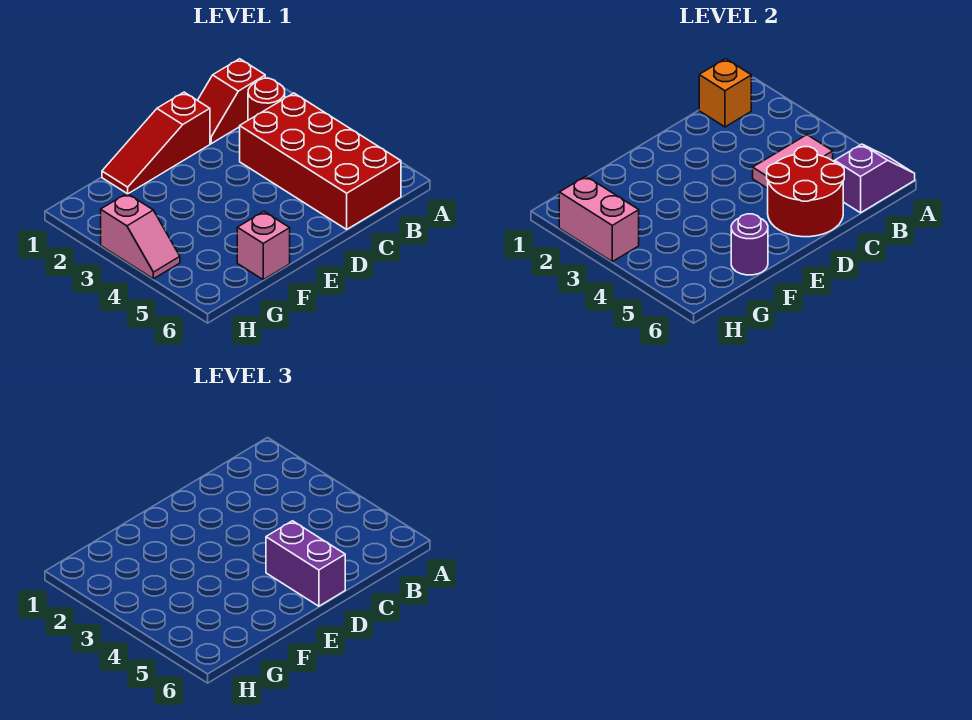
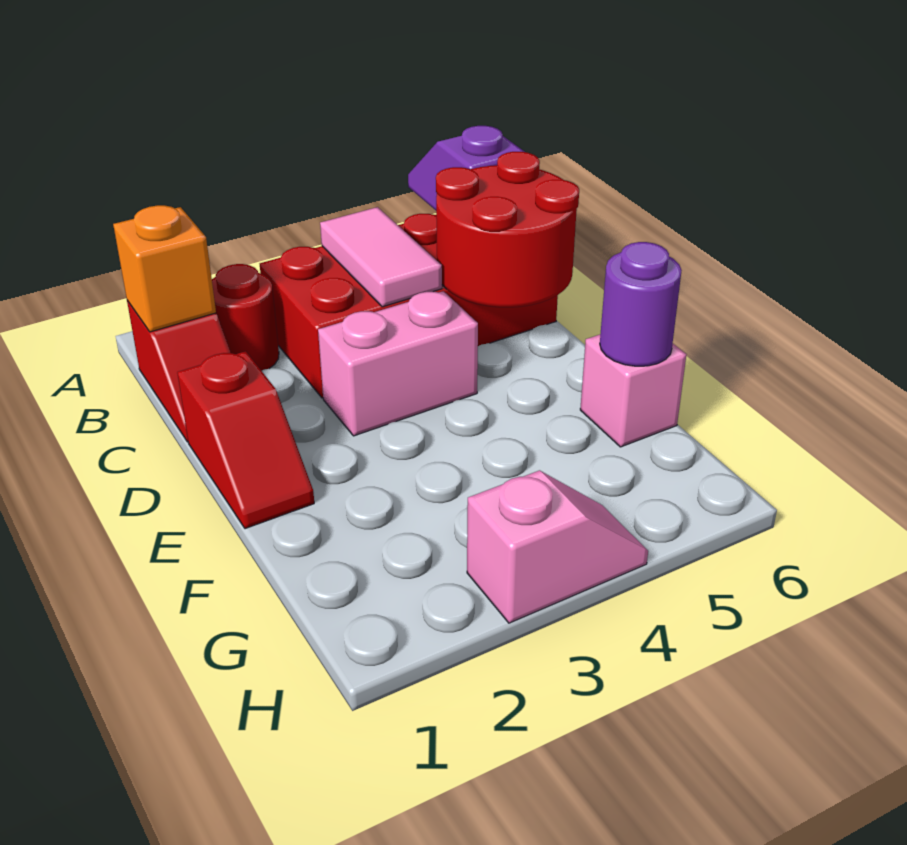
red slope D1:F1 level 1 top D -> red slope D1:E1 level 1 top D
purple brick D5:D6 level 3 -> none
pink brick H2:H3 level 2 -> pink brick D3:D4 level 1

